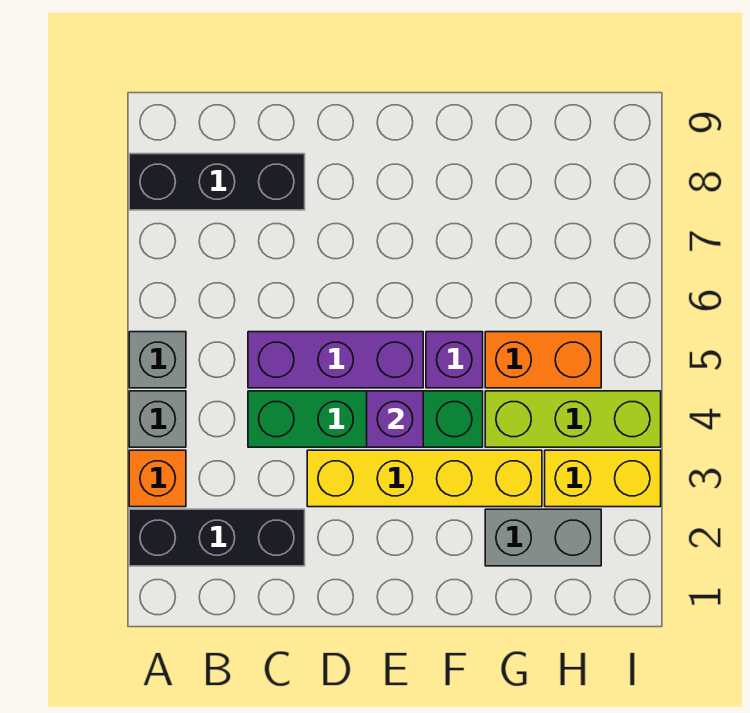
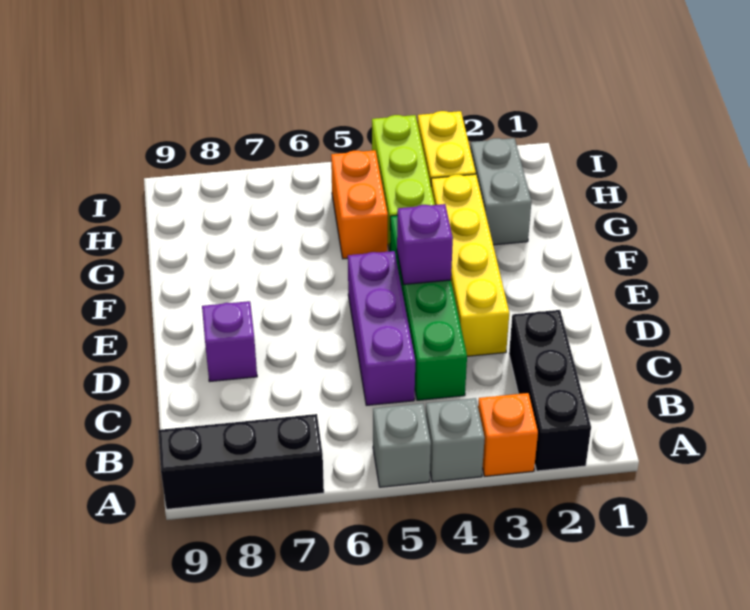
black brick A8:C8 level 1 -> black brick A7:A9 level 1
purple brick F5 level 1 -> purple brick D8 level 1

